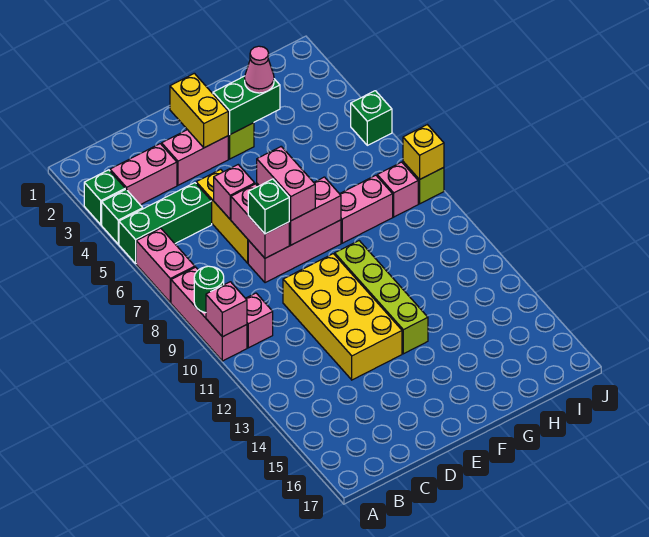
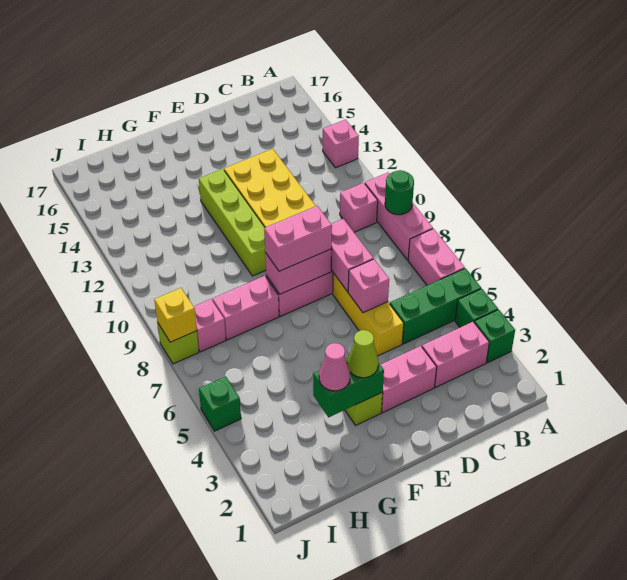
pink brick A10 level 2 -> pink brick A13 level 1
green brick D8 level 3 -> none
yellow brick E2:E3 level 2 -> none
pink brick E7:E8 level 3 -> pink brick E8:F8 level 3
none -> lime cone F3 level 3

